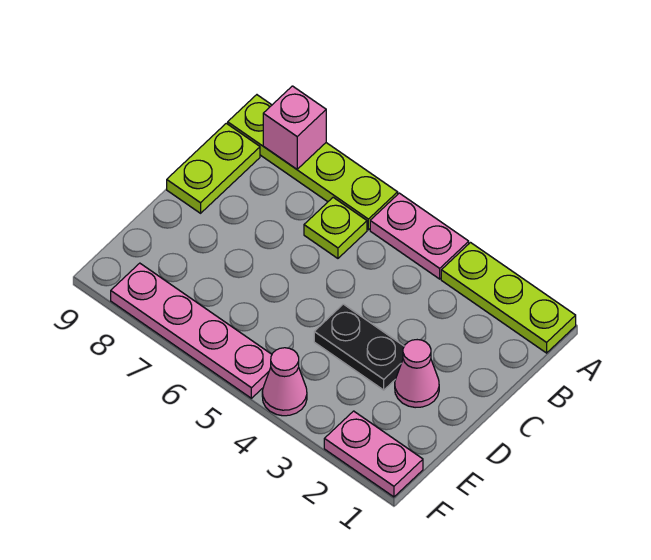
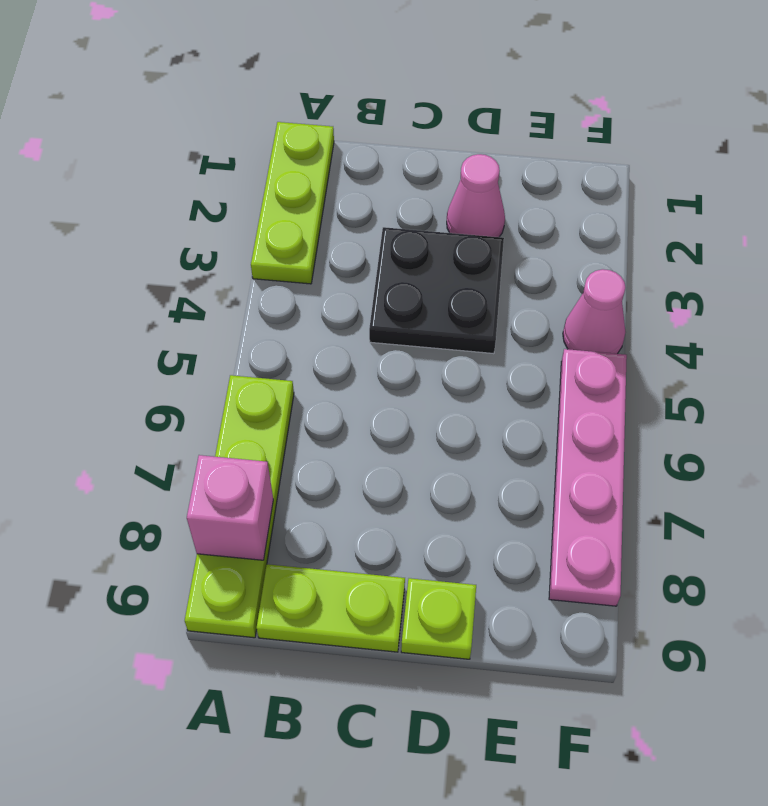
pink plate A4:A5 level 1 -> none
lime plate B6 level 1 -> lime plate D9 level 1
black plate D3:D4 level 1 -> black plate C3:D4 level 1
pink plate F1:F2 level 1 -> none

